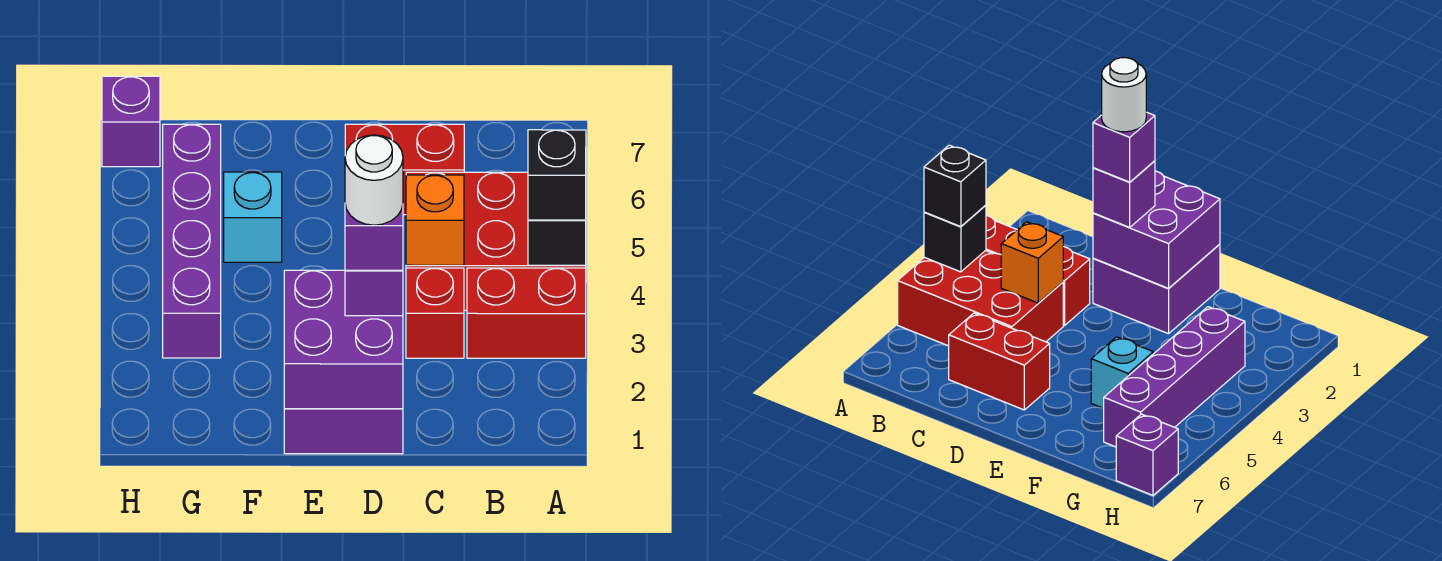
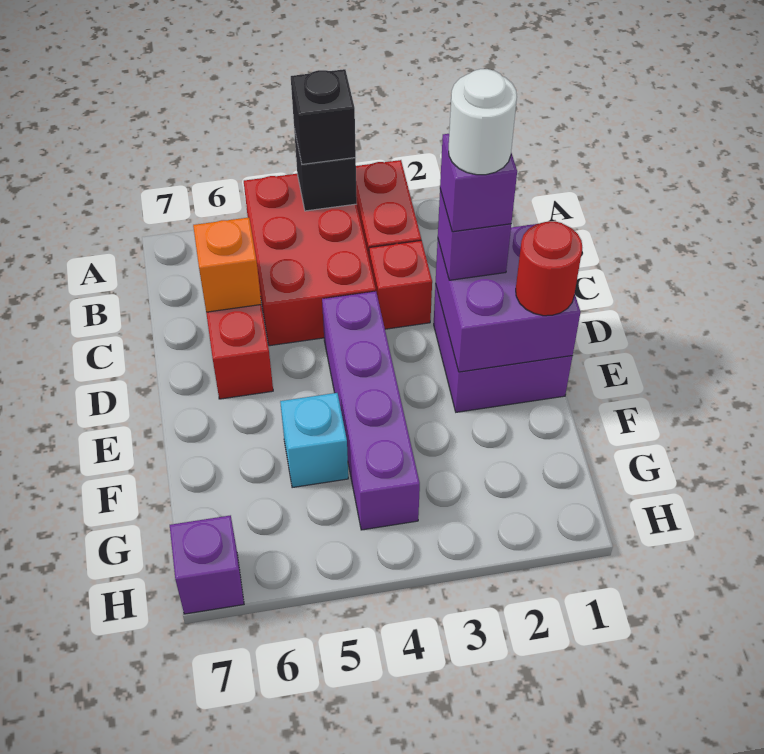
orange brick C4 level 2 -> orange brick C6 level 2
none -> red round brick E1 level 3
purple brick G3:G6 level 1 -> purple brick D4:G4 level 1

